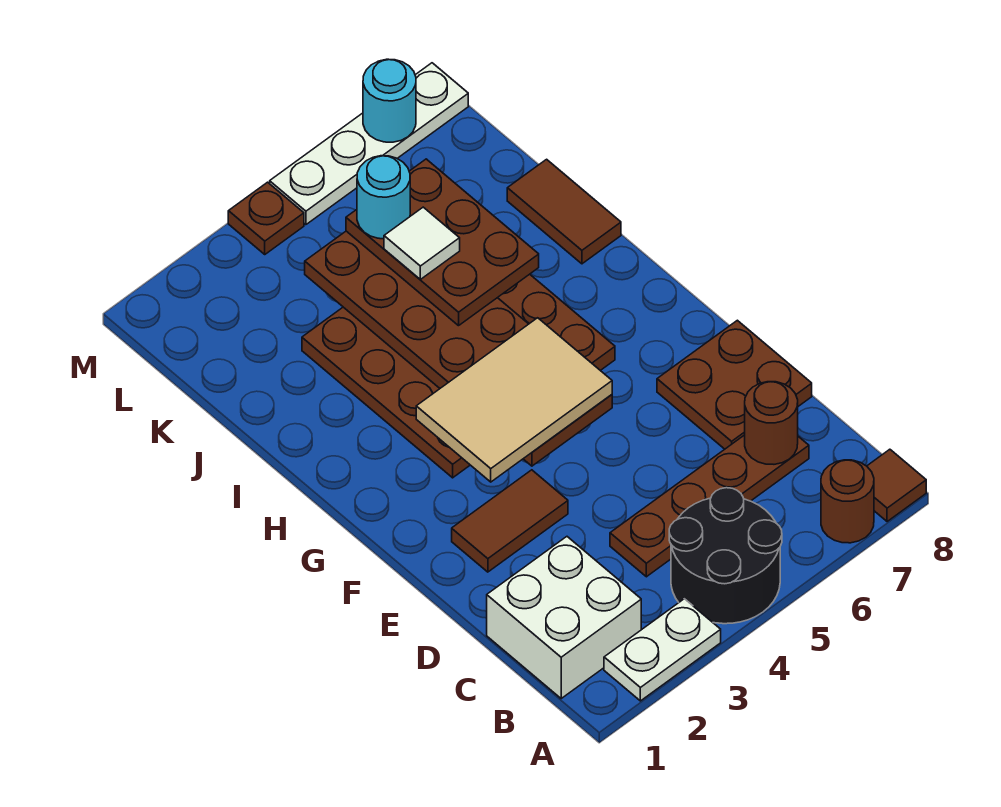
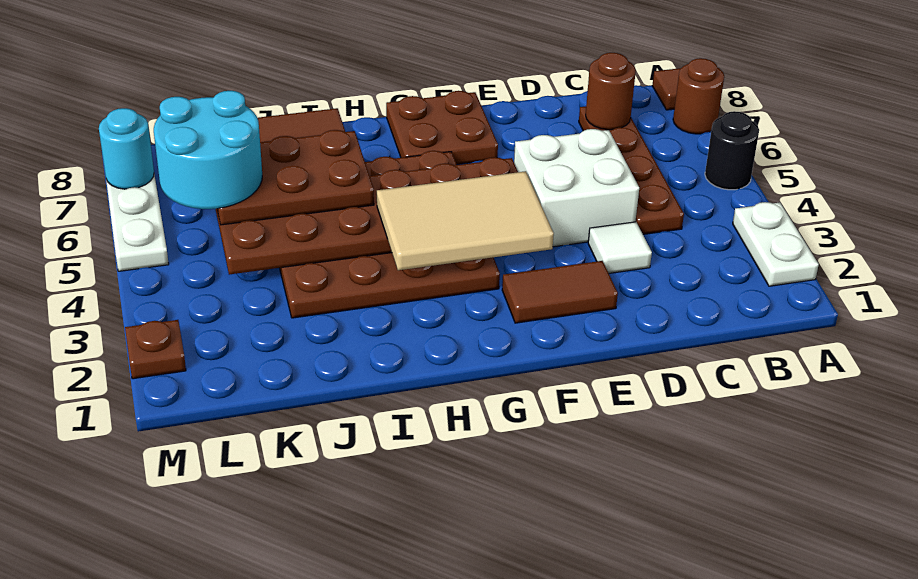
black round brick A4:B5 level 1 -> black round brick A5 level 1
white brick B1:C2 level 1 -> white brick D4:E5 level 1
brown plate D7:E8 level 1 -> brown plate F7:G8 level 1
brown tile E2:E3 level 1 -> brown tile E2:F2 level 1
tan tile F3:G5 level 3 -> tan tile F3:H4 level 3
white tile J5 level 4 -> white tile D3 level 1
cyan round brick K5 level 4 -> cyan round brick K5:L6 level 4
brown plate M4 level 1 -> brown plate M2 level 1

